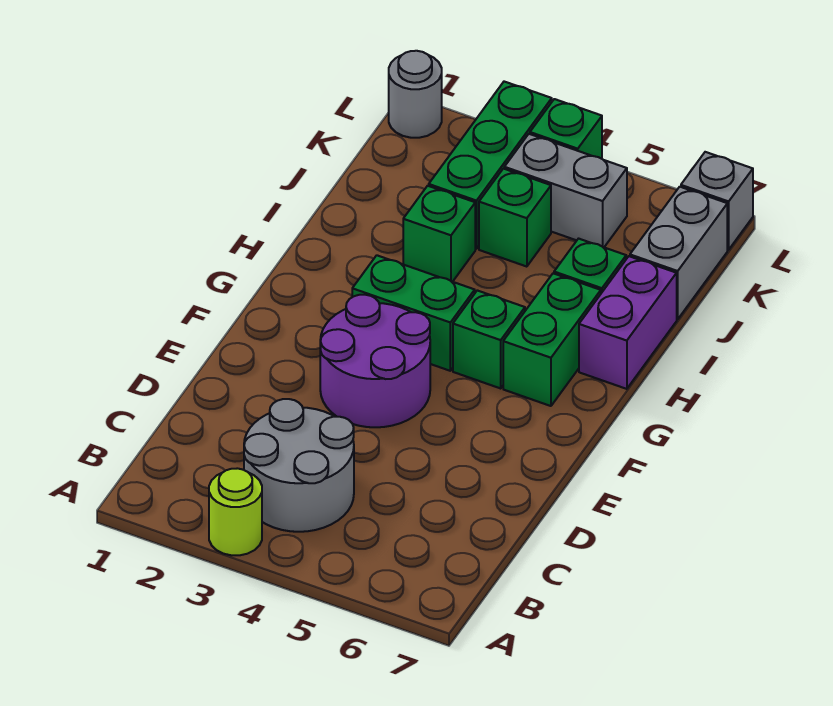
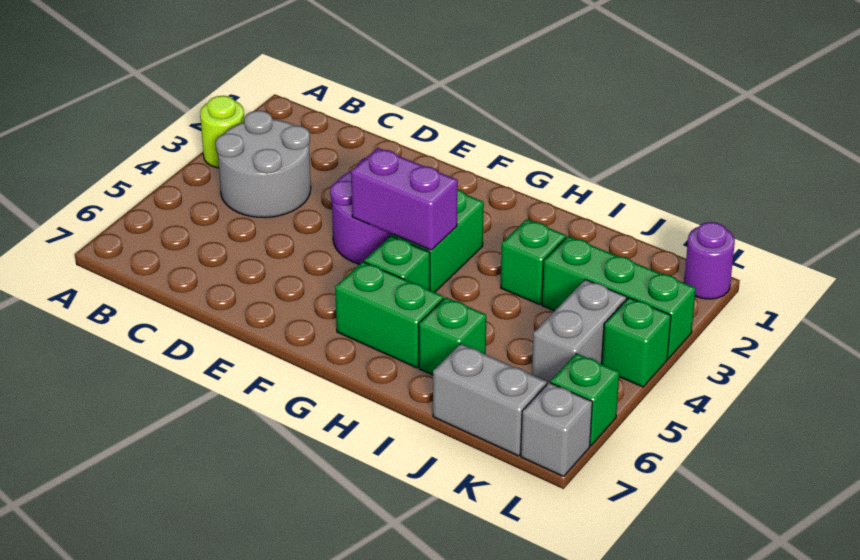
purple brick H7:I7 level 1 -> purple brick F4:G4 level 2
green brick J4 level 1 -> green brick L6 level 1
grey round brick L1 level 1 -> purple round brick L1 level 1

